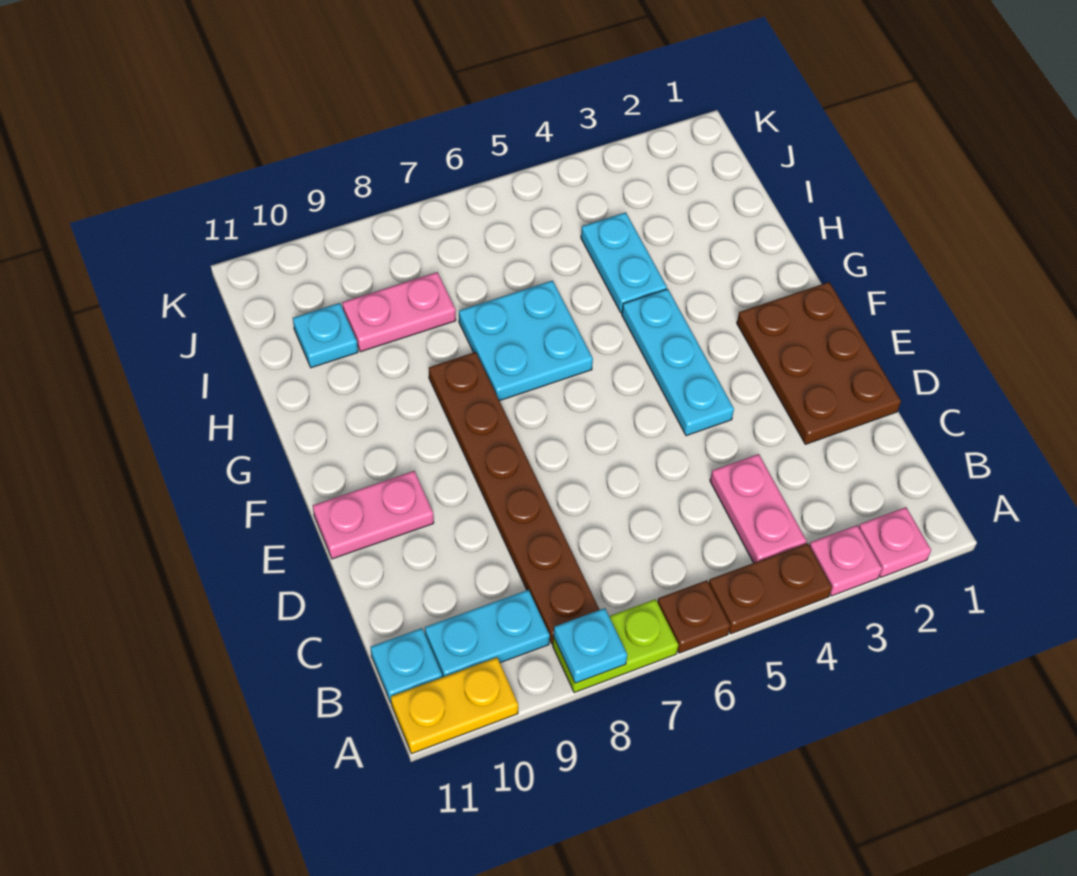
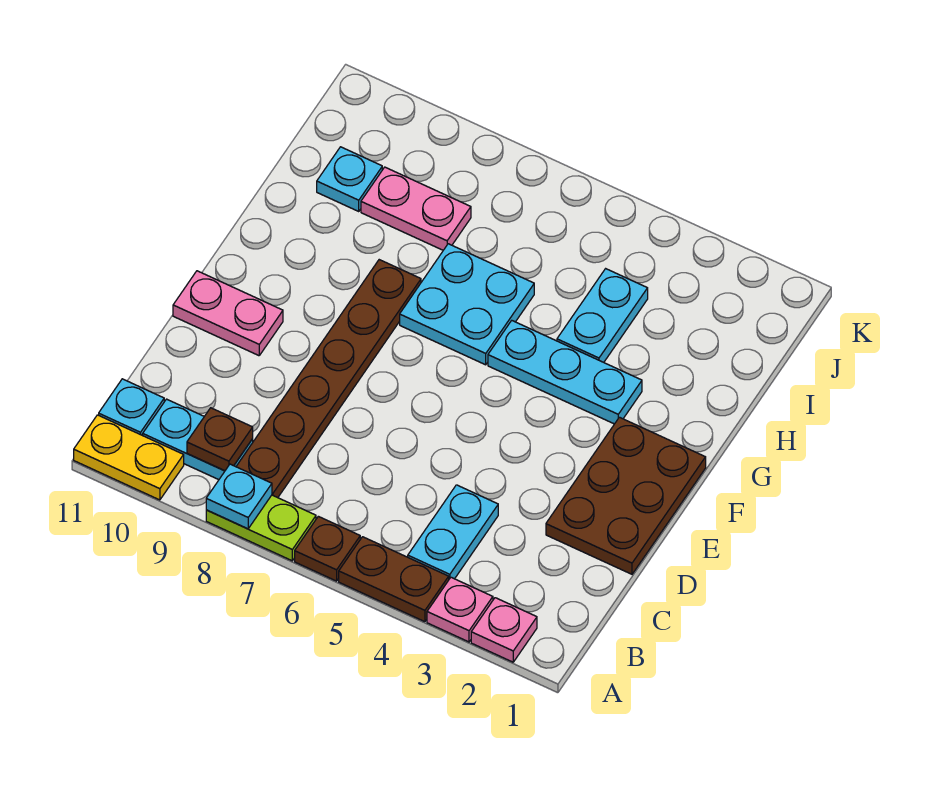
pink plate B4:C4 level 1 -> cyan plate B4:C4 level 1
none -> brown plate B9 level 2
cyan plate E4:G4 level 1 -> cyan plate G3:G5 level 1

